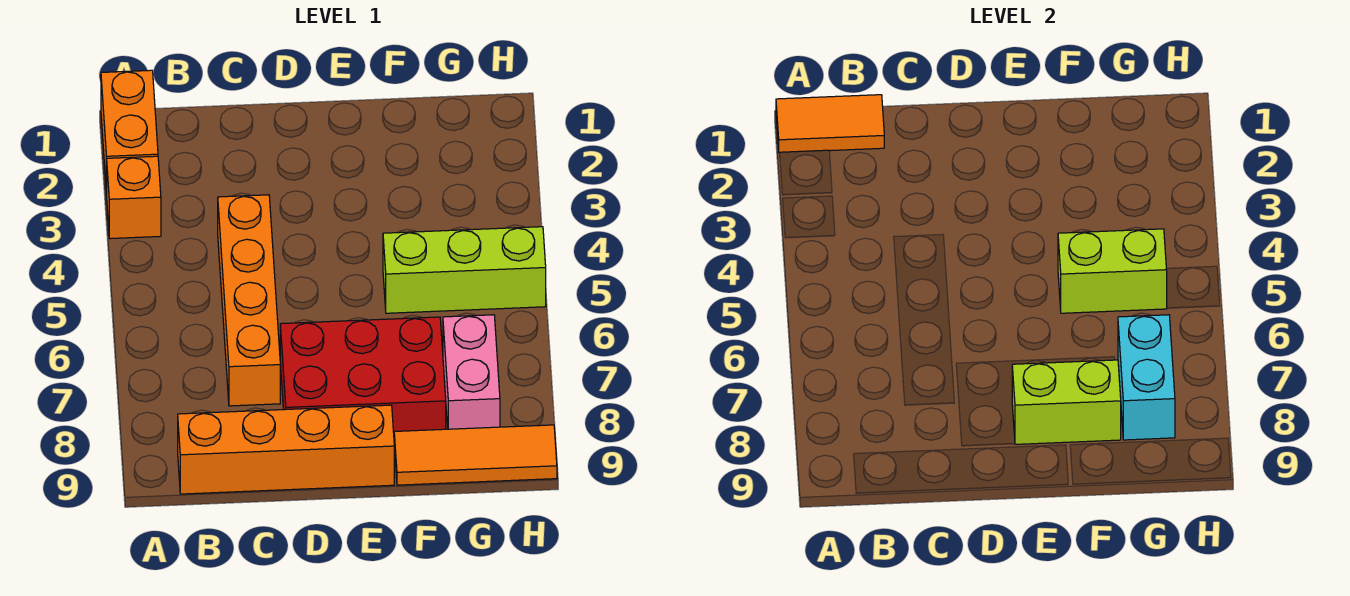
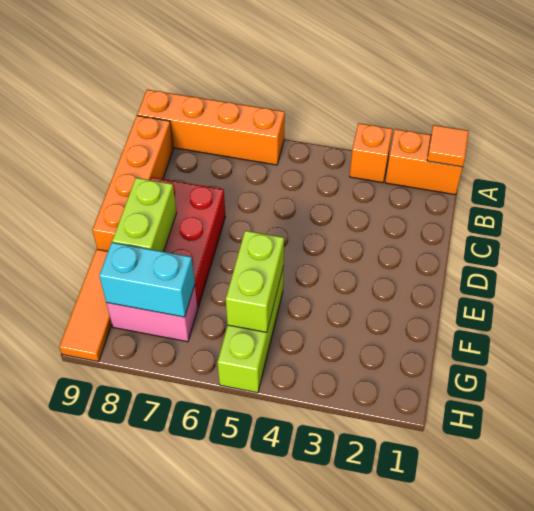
orange tile A1:B1 level 2 -> orange tile A1 level 2
orange brick C4:C7 level 1 -> orange brick A6:A9 level 1

